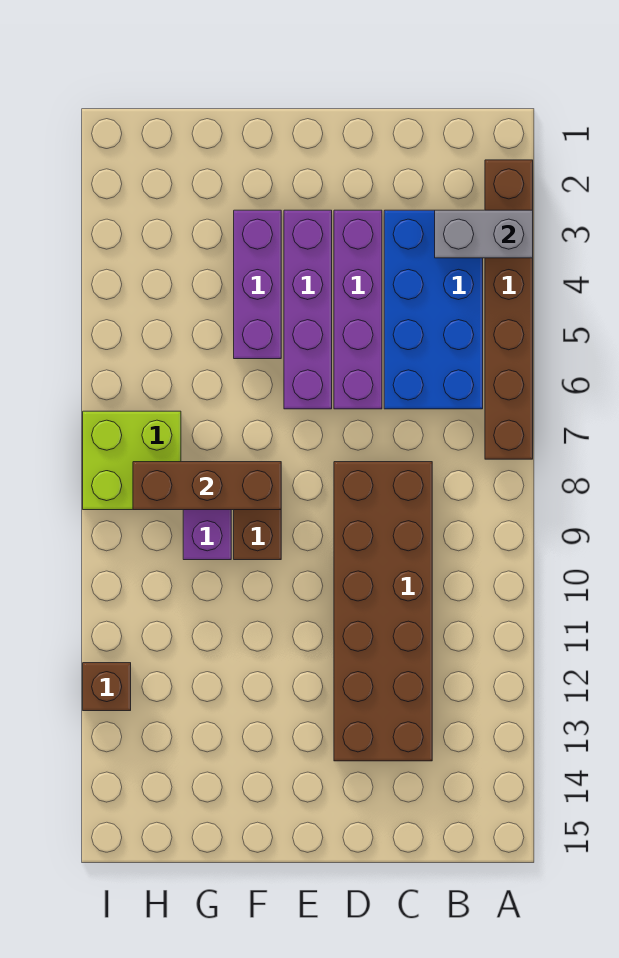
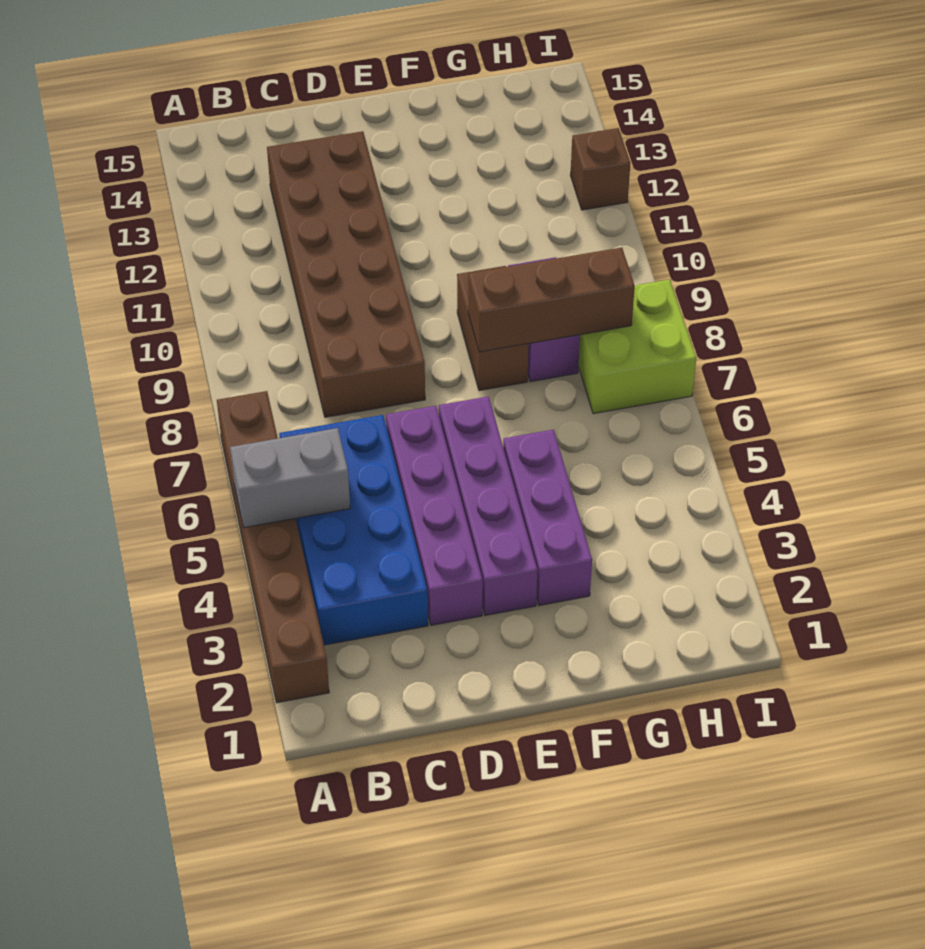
grey brick A3:B3 level 2 -> grey brick A5:B5 level 2

